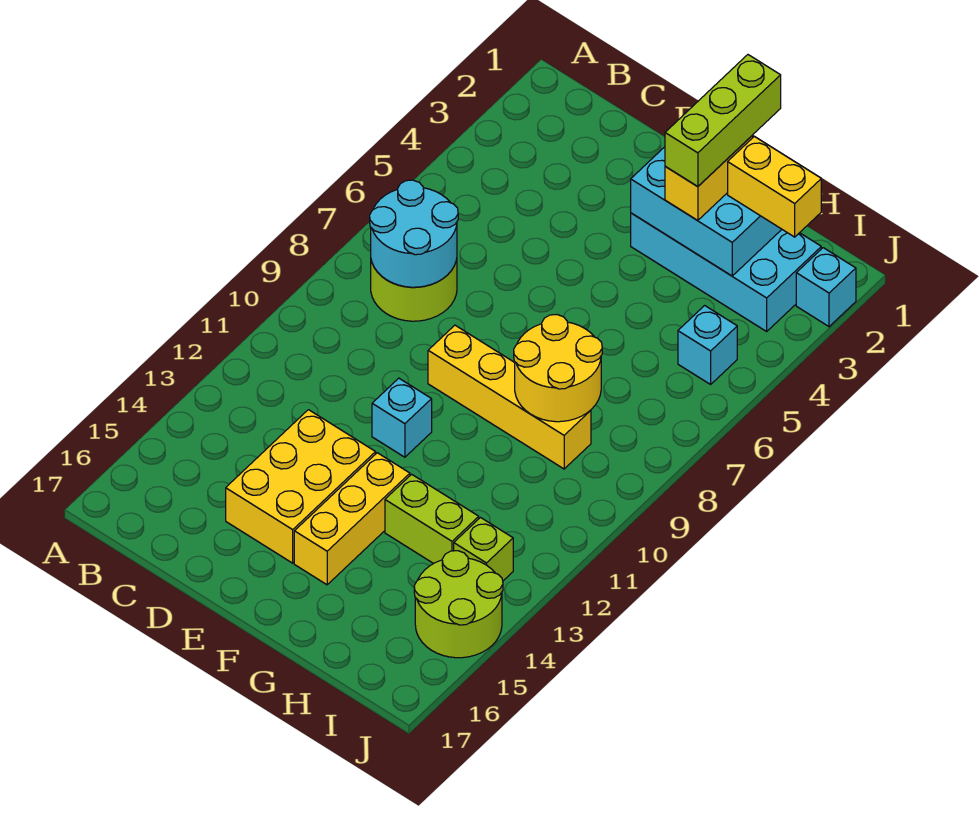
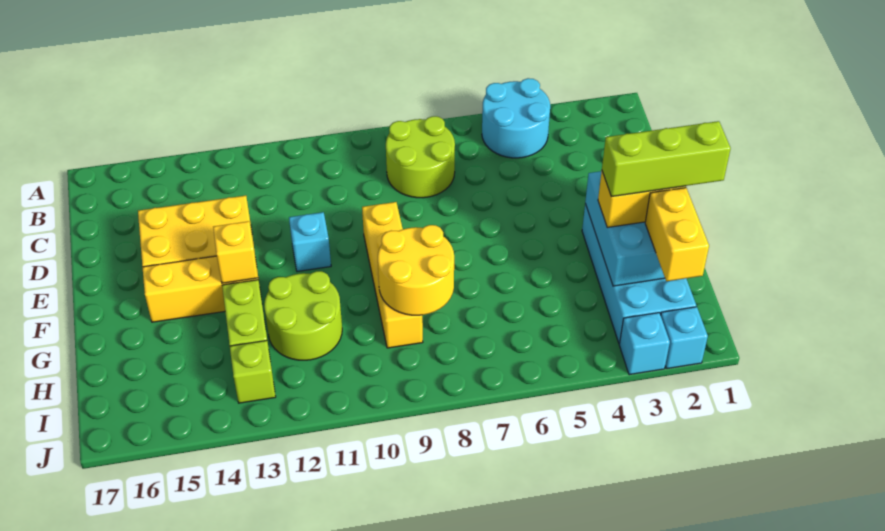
cyan round brick B7:C8 level 2 -> cyan round brick A4:B5 level 1
none -> yellow brick F13 level 2
cyan brick I5 level 1 -> cyan brick J3 level 1
lime round brick I14:J15 level 1 -> lime round brick G11:H12 level 1

